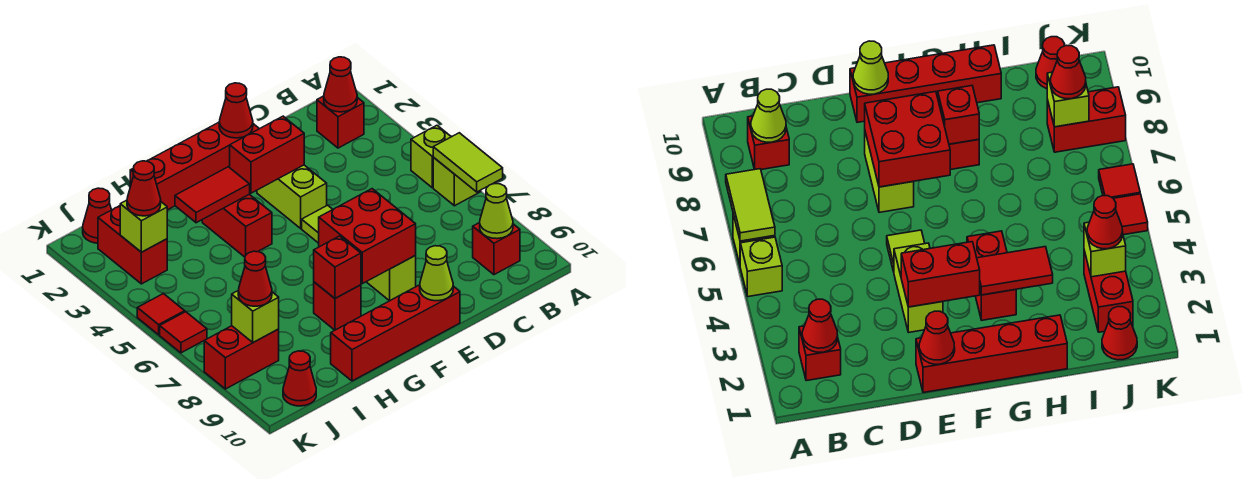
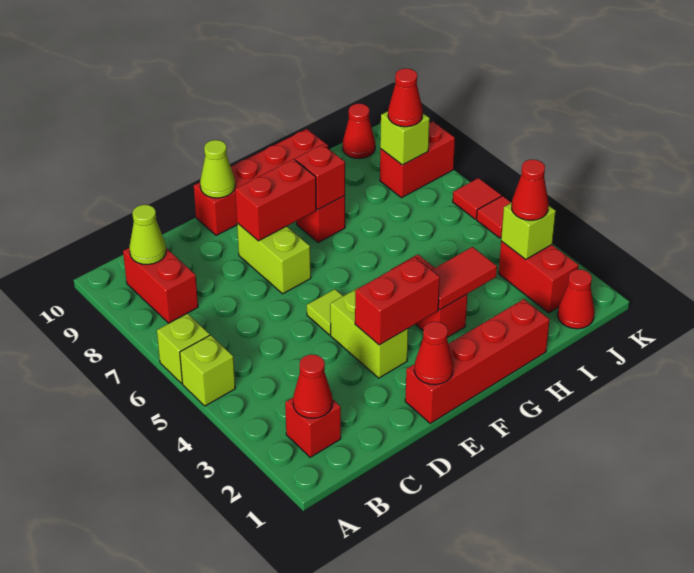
lime tile A6:A7 level 2 -> none
red brick B9 level 1 -> red brick B8:B9 level 1
red brick E7:F8 level 2 -> red brick E8:F8 level 2

